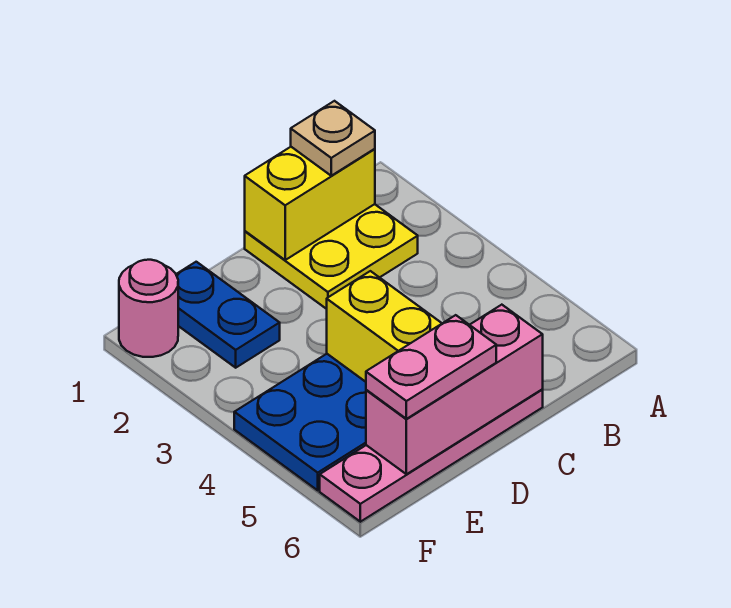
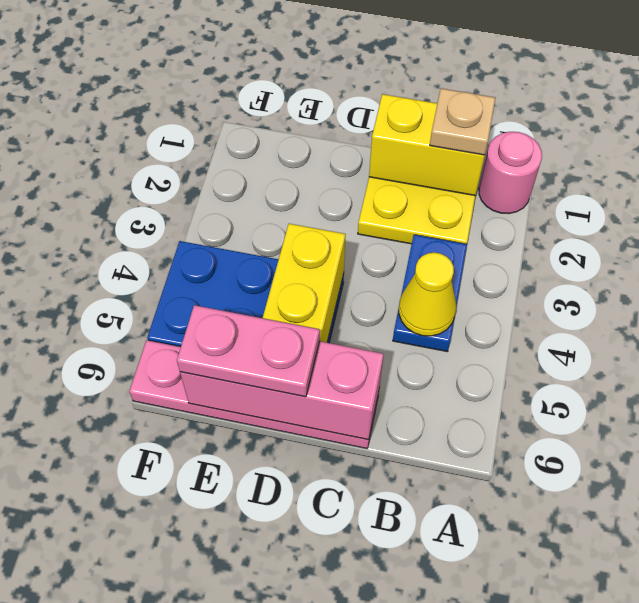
none -> yellow cone B4 level 2
blue plate E1:E2 level 1 -> blue plate B3:B4 level 1
pink round brick F1 level 1 -> pink round brick A1 level 1

